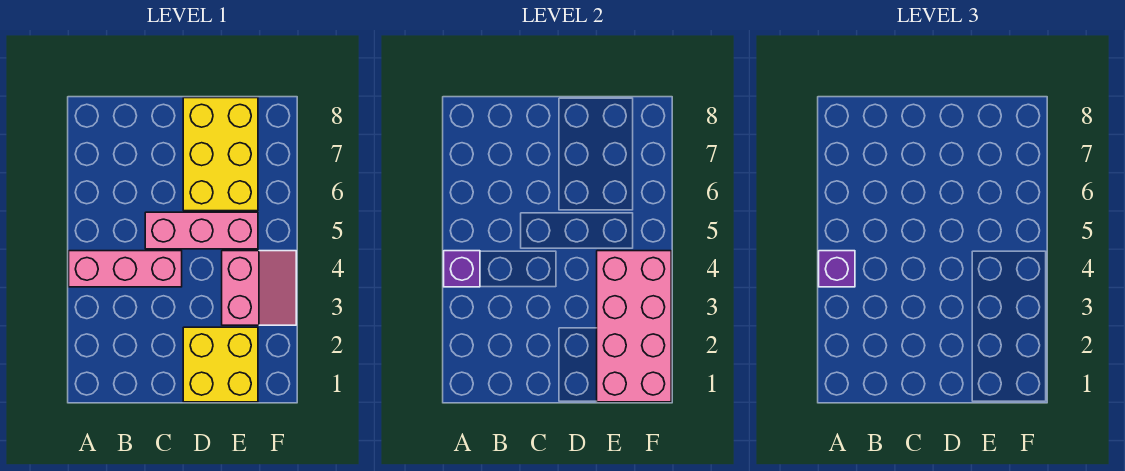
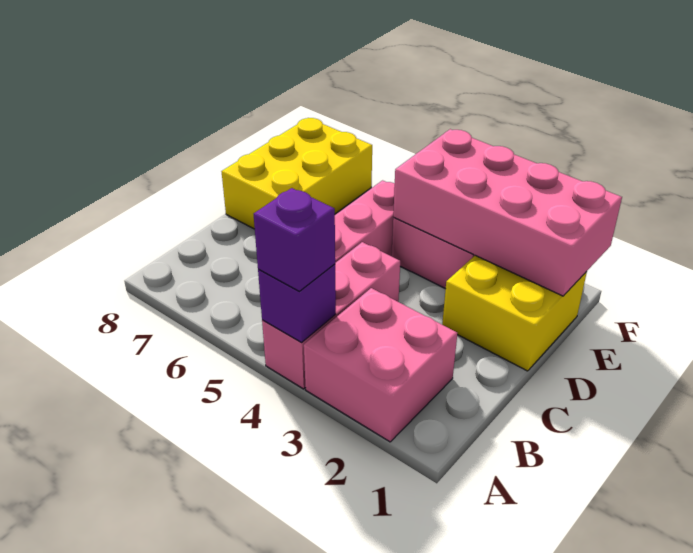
none -> pink brick A2:B3 level 1
yellow brick D6:E8 level 1 -> yellow brick D7:F8 level 1

